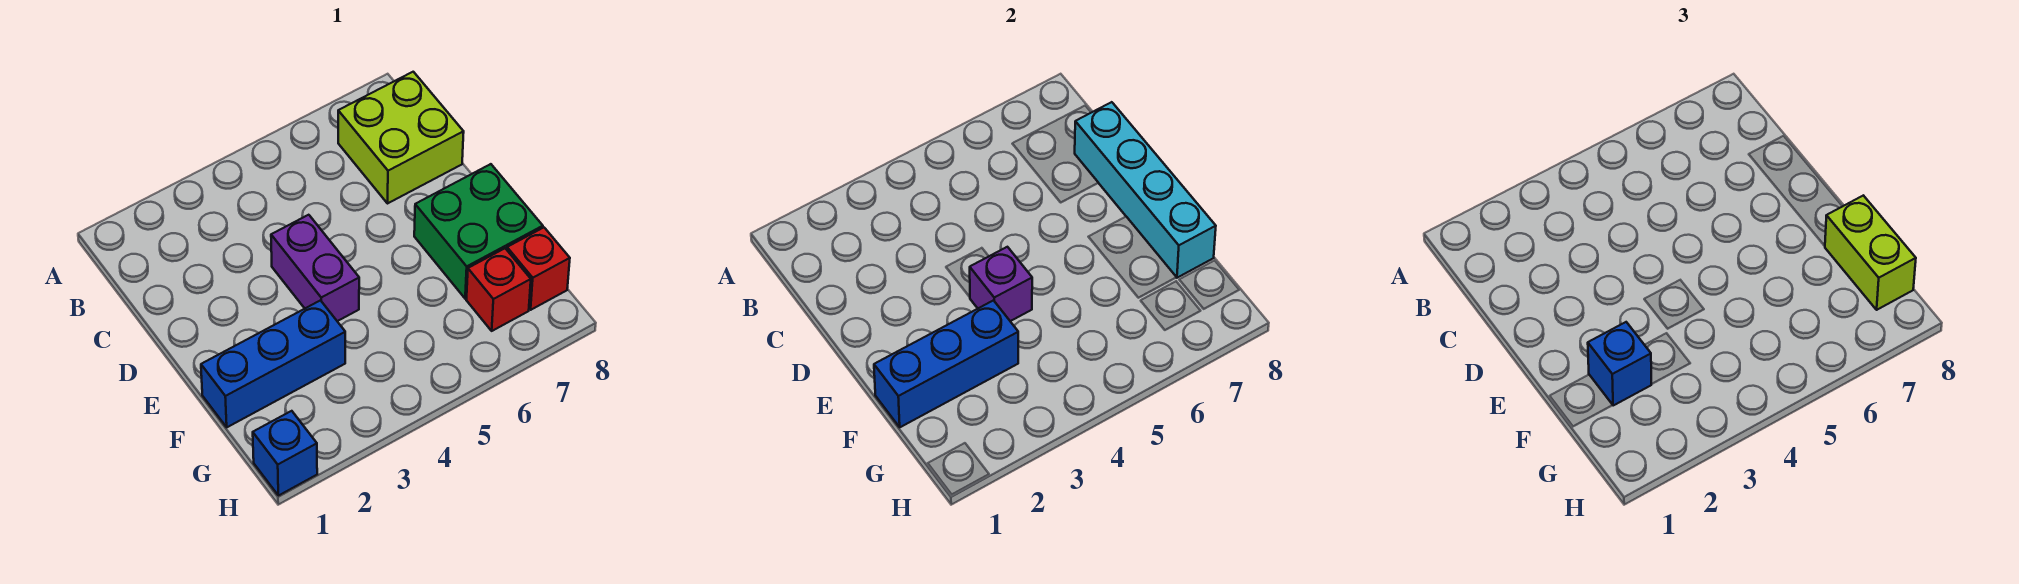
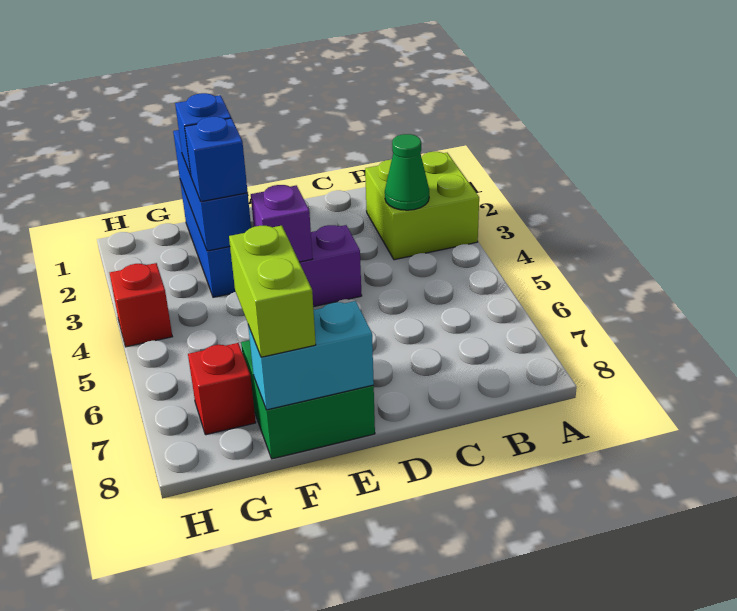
none -> green cone B3 level 2
lime brick B7:C8 level 1 -> lime brick A2:B3 level 1
cyan brick C8:F8 level 2 -> cyan brick E8:F8 level 2
lime brick F8:G8 level 3 -> lime brick F7:F8 level 3
red brick G8 level 1 -> red brick H4 level 1
blue brick H1 level 1 -> blue brick F3 level 3

